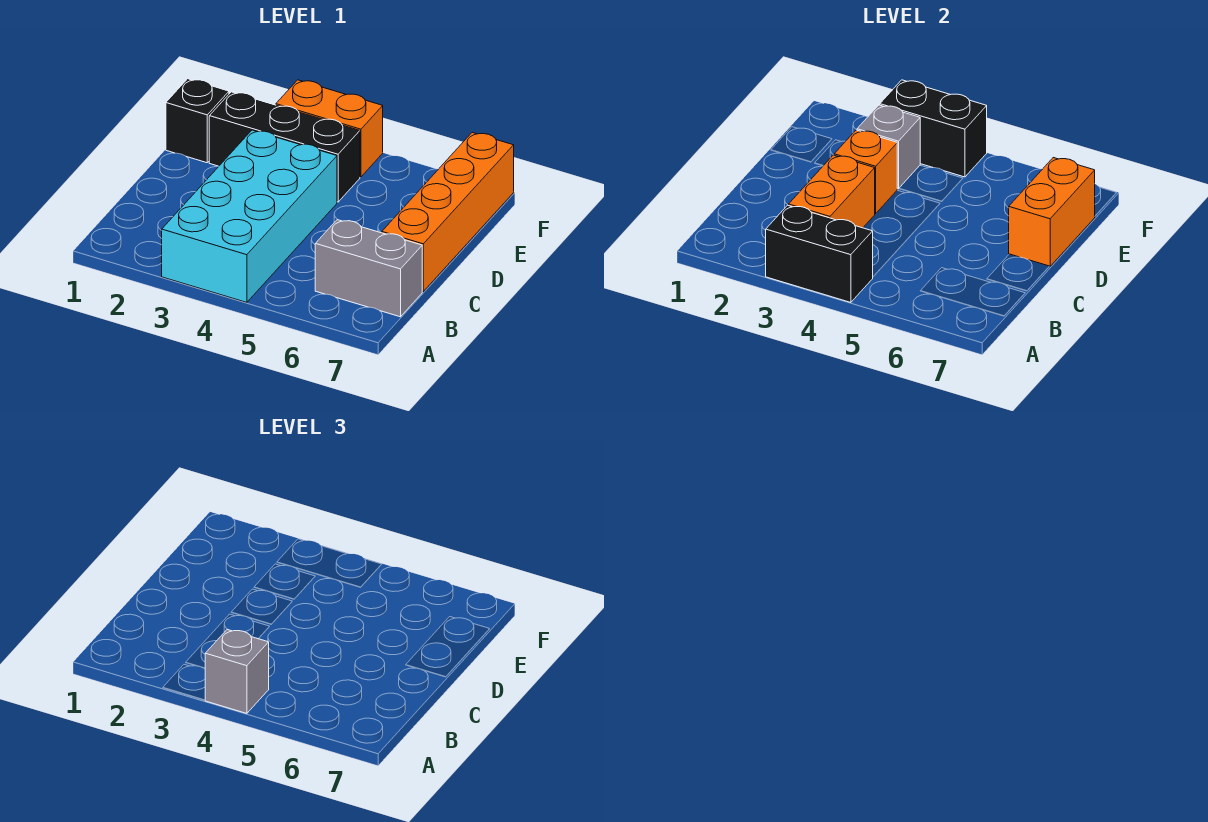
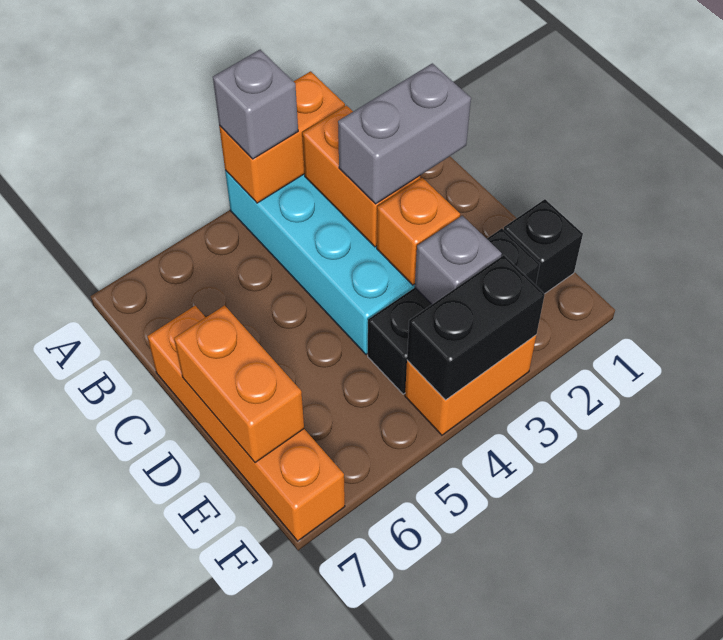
black brick A3:A4 level 2 -> orange brick A3:A4 level 2
grey brick B6:B7 level 1 -> grey brick C2:C3 level 3

